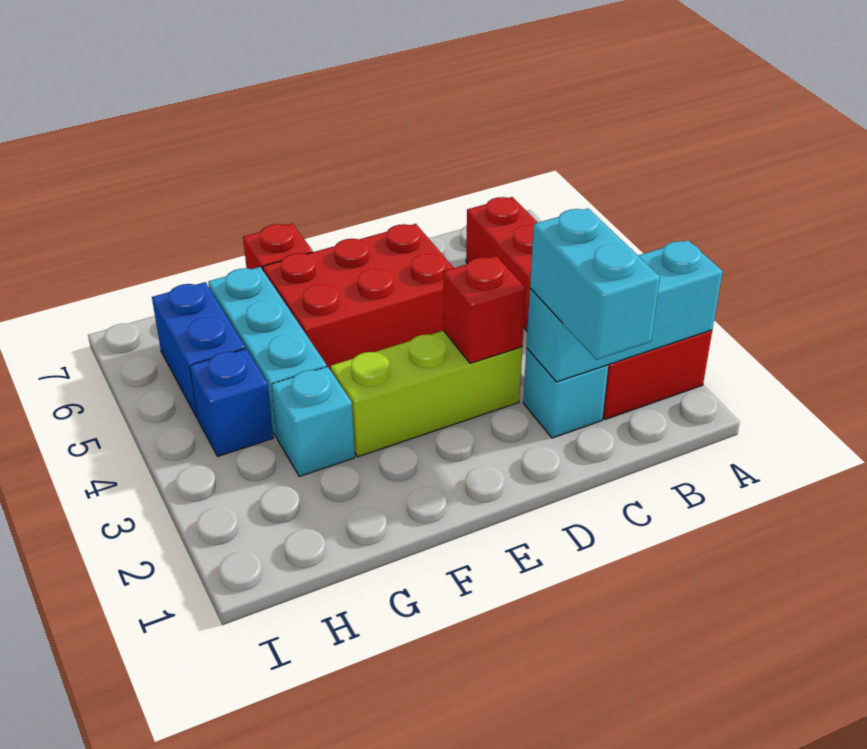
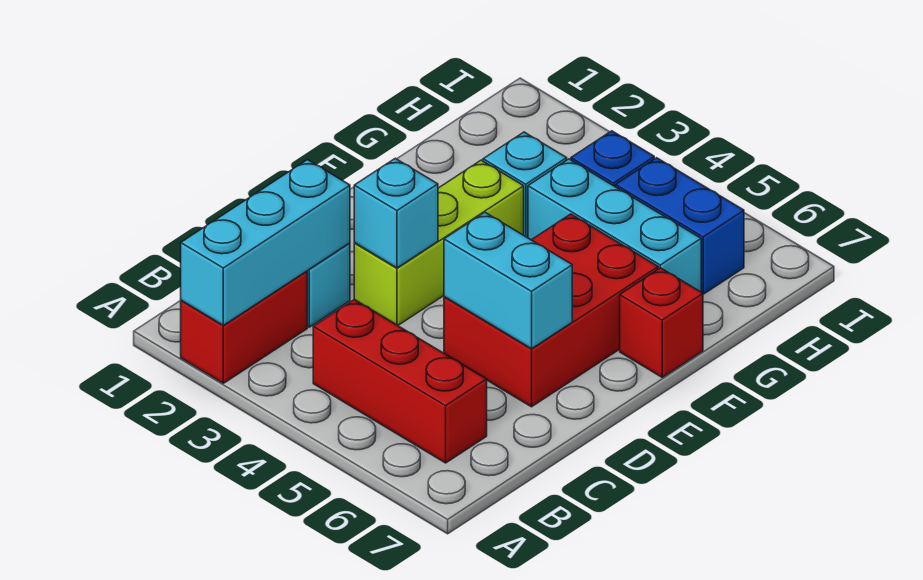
cyan brick C1:C2 level 3 -> cyan brick D5:D6 level 2
red brick D3 level 2 -> cyan brick D3 level 2

